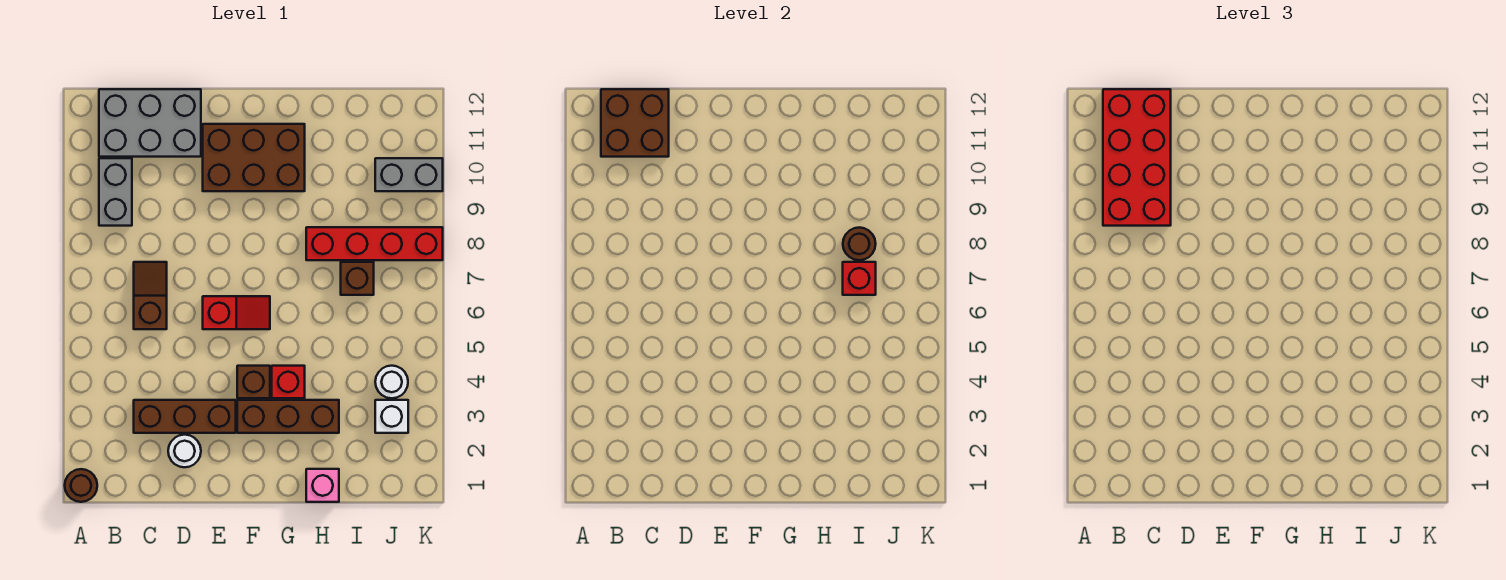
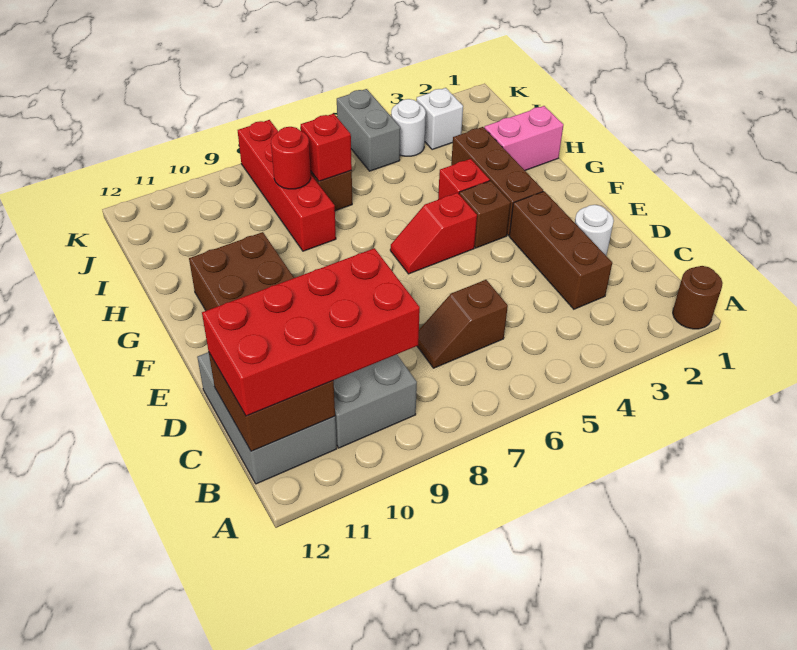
red slope E6:F6 level 1 top E -> red slope F5:F6 level 1 top 5
pink brick H1 level 1 -> pink brick H1:H2 level 1
brown round brick I8 level 2 -> red round brick I8 level 2
grey brick J10:K10 level 1 -> grey brick J5:K5 level 1

